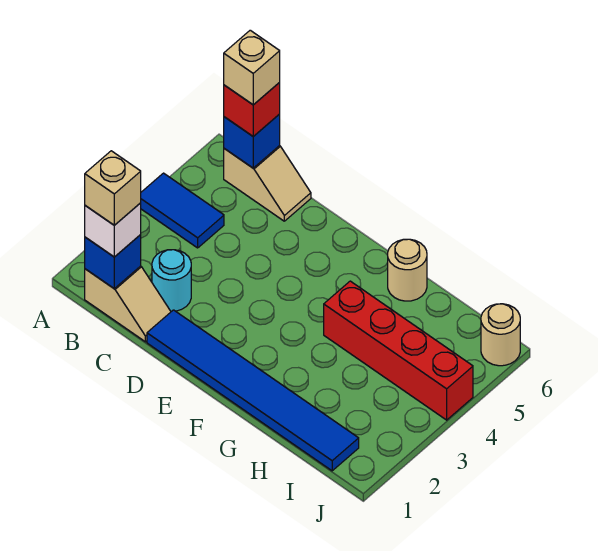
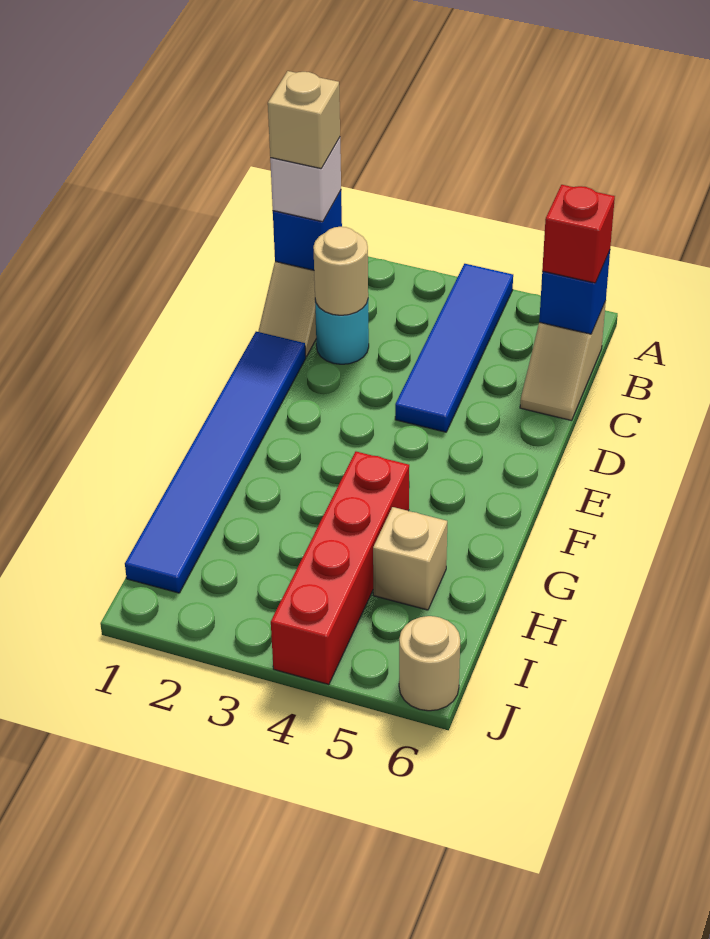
blue tile A4:B4 level 1 -> blue tile A4:D4 level 1
tan brick B6 level 4 -> tan brick H5 level 1
tan round brick G6 level 1 -> tan round brick C2 level 2

